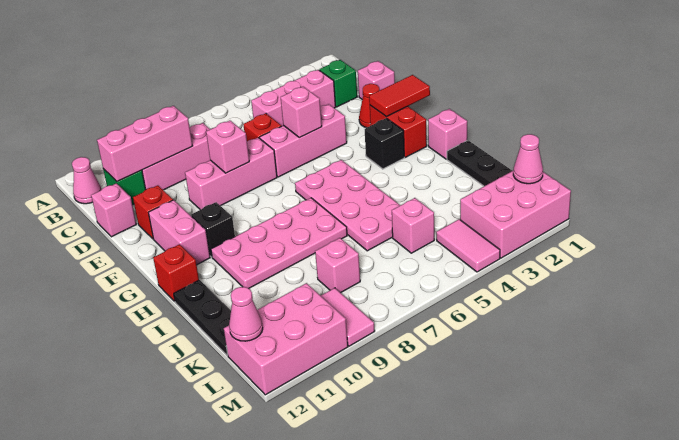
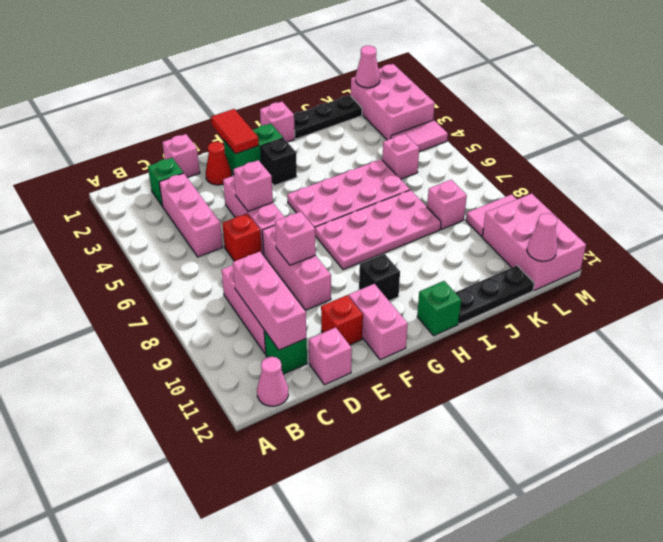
red brick F2:G2 level 1 -> green brick F2:G2 level 1
pink brick F11:G11 level 1 -> pink brick F11:F12 level 1
pink plate H7:I10 level 1 -> pink plate G7:J8 level 1
red brick H12 level 1 -> green brick H12 level 1

